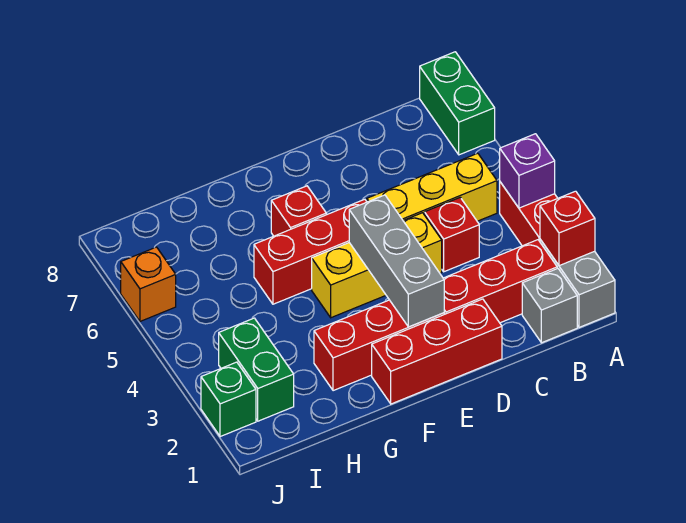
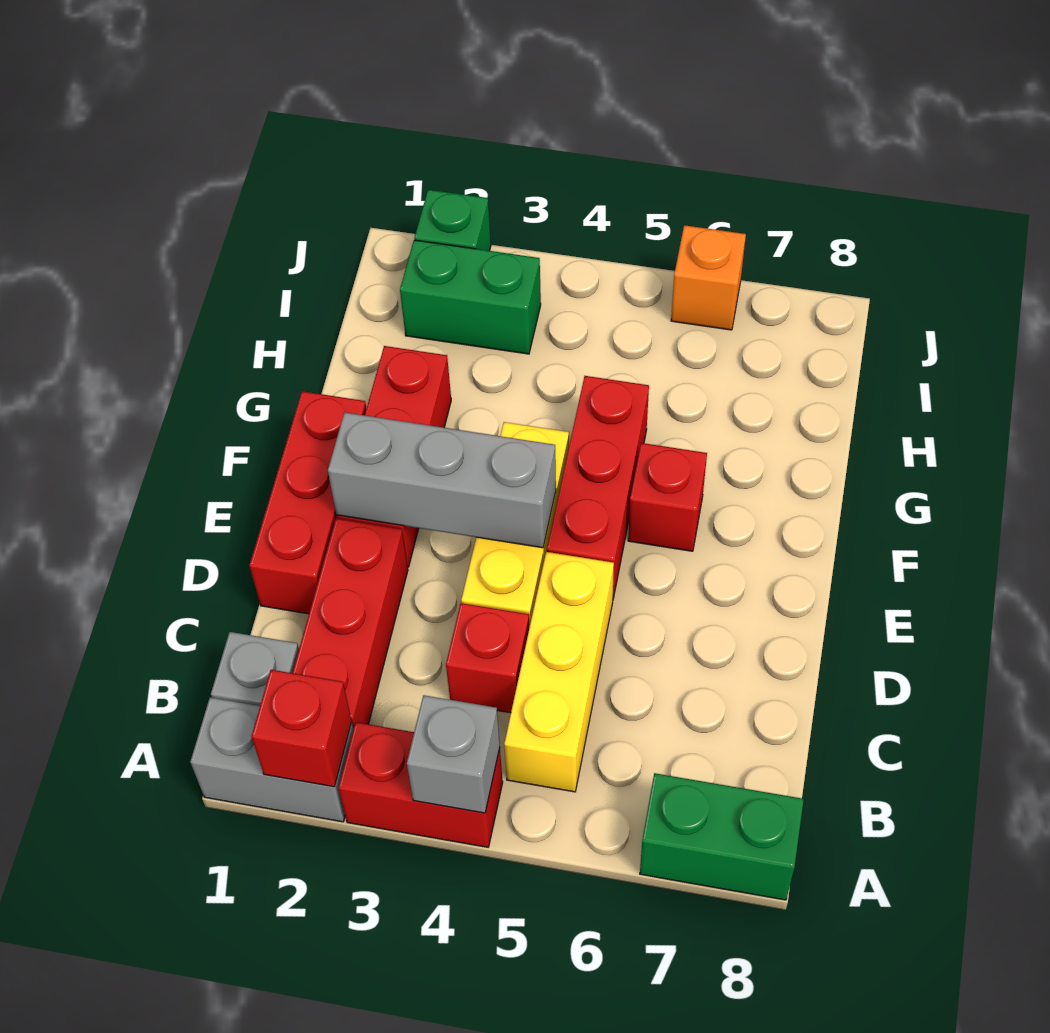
purple brick A4 level 2 -> grey brick A4 level 2

